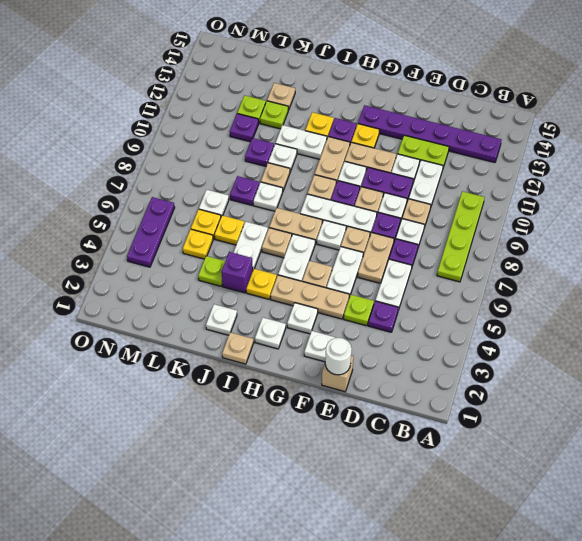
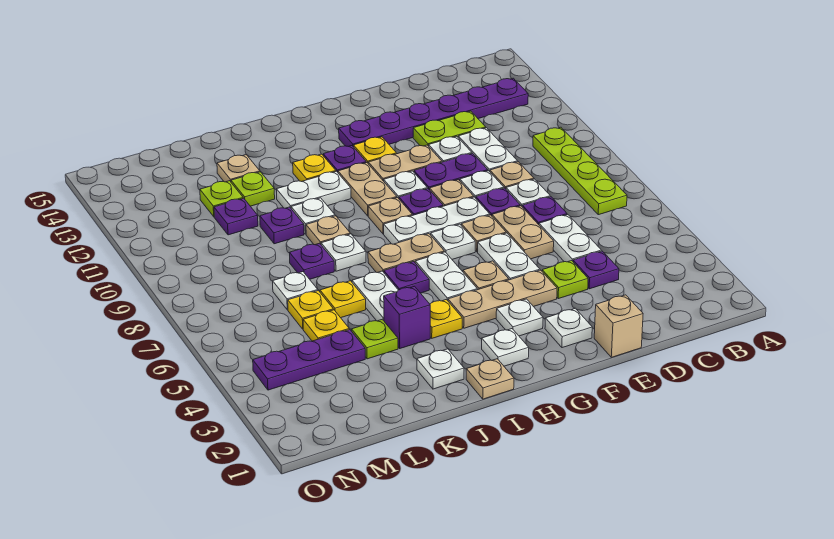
white round brick E1 level 2 -> none
tan plate I6 level 1 -> purple plate I6 level 1
purple plate N4:N6 level 1 -> purple plate L4:N4 level 1

